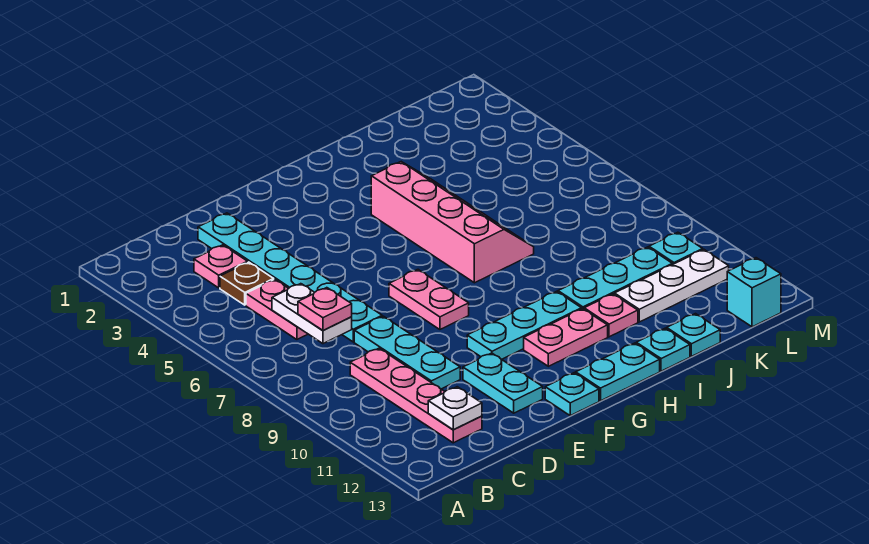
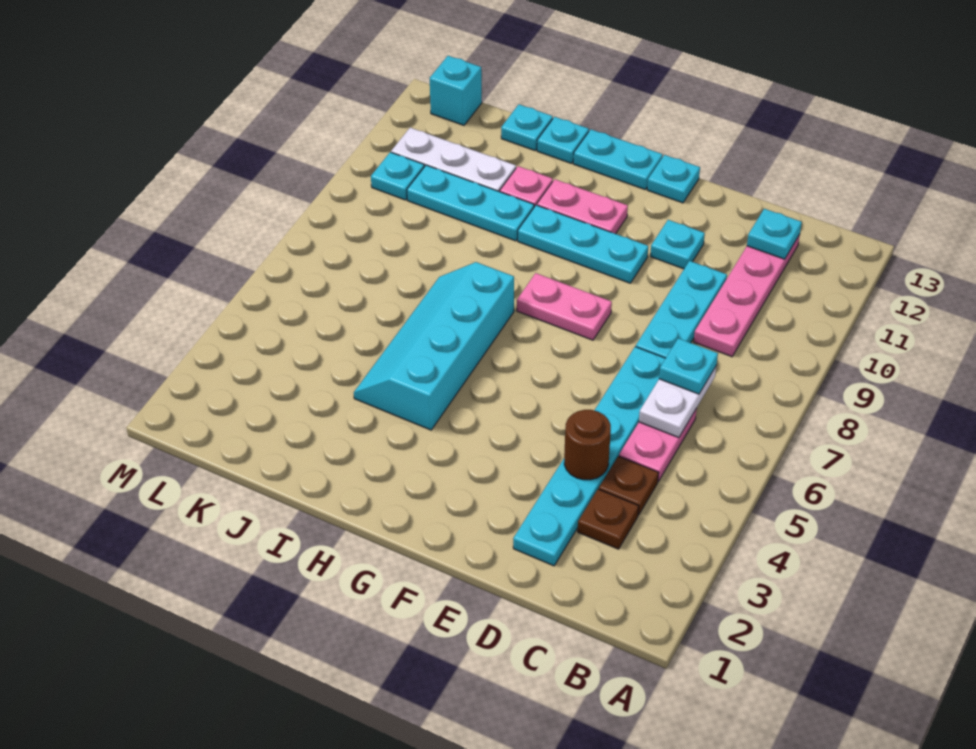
pink plate C3 level 1 -> brown plate C3 level 1
pink plate C7 level 3 -> cyan plate C7 level 3
white plate C12 level 2 -> cyan plate C12 level 2
none -> brown round brick D4 level 2
cyan plate E11:E12 level 1 -> cyan plate E11 level 1
pink plate F7:F8 level 1 -> pink plate F8:G8 level 1
pink slope H4:I7 level 1 top H -> cyan slope H4:I7 level 1 top H

